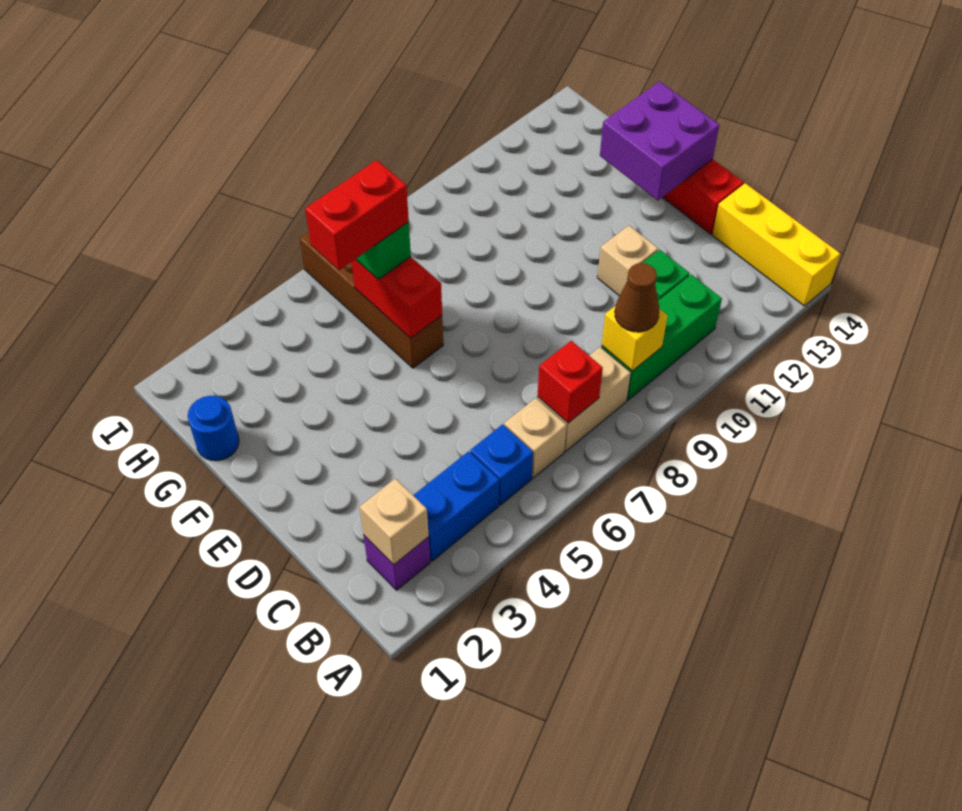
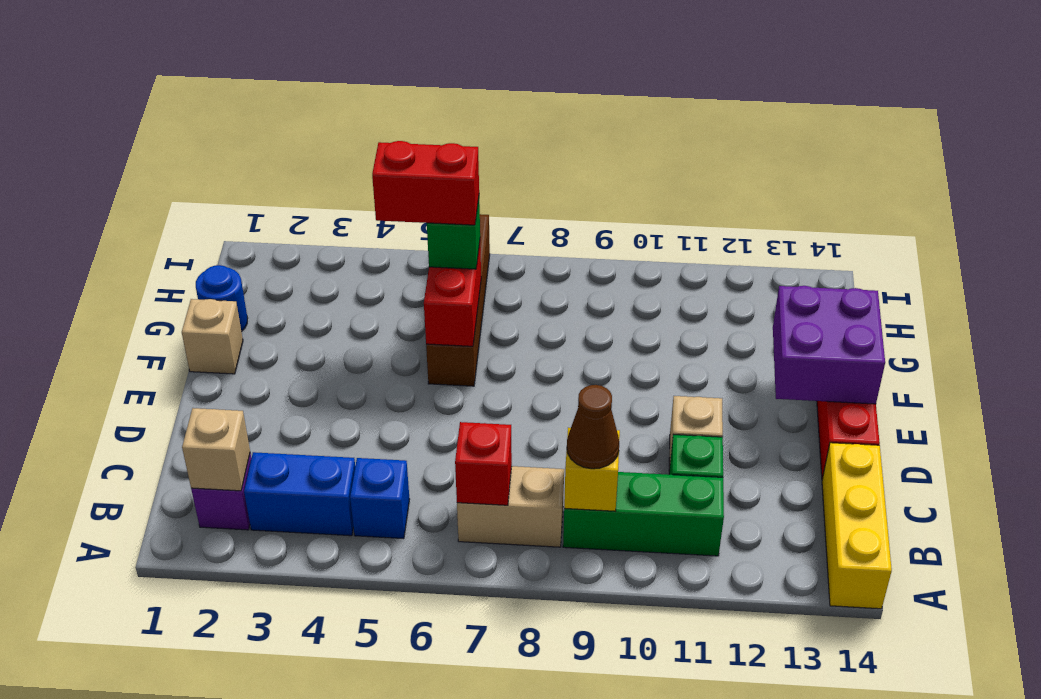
tan brick B6 level 1 -> tan brick F1 level 1

